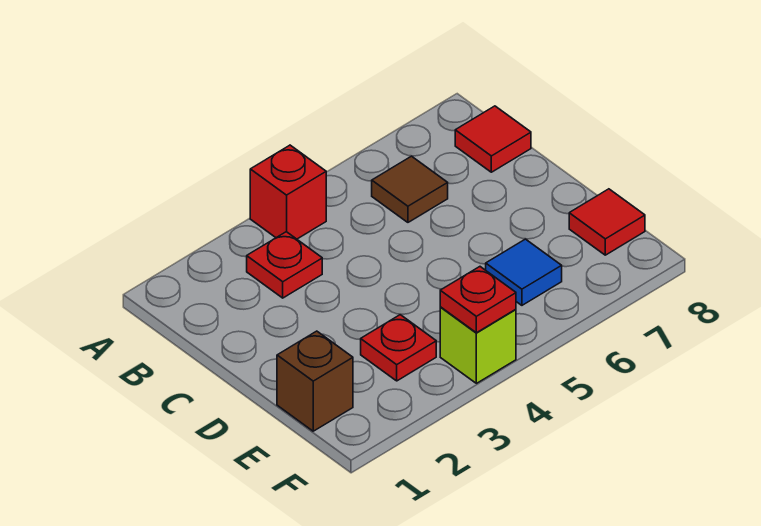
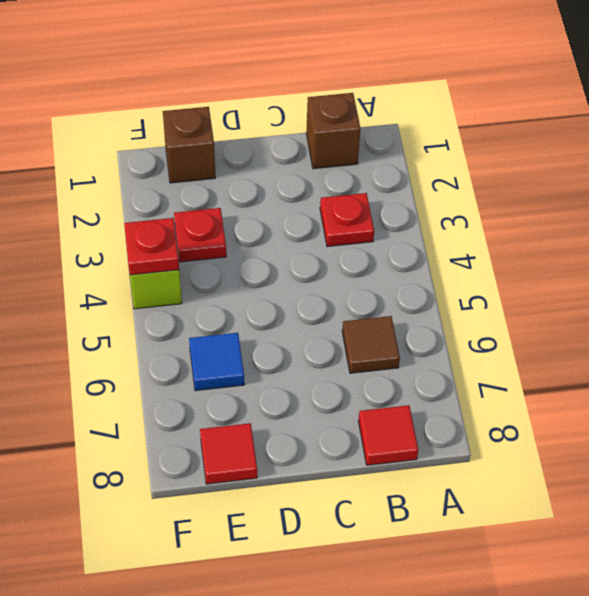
red brick A4 level 1 -> none
none -> brown brick B1 level 1

